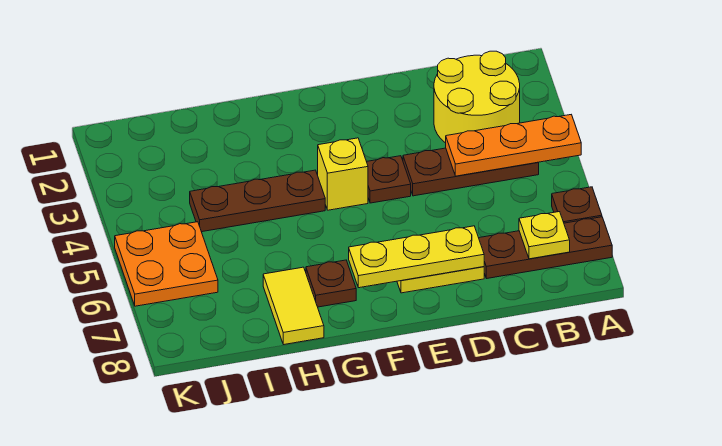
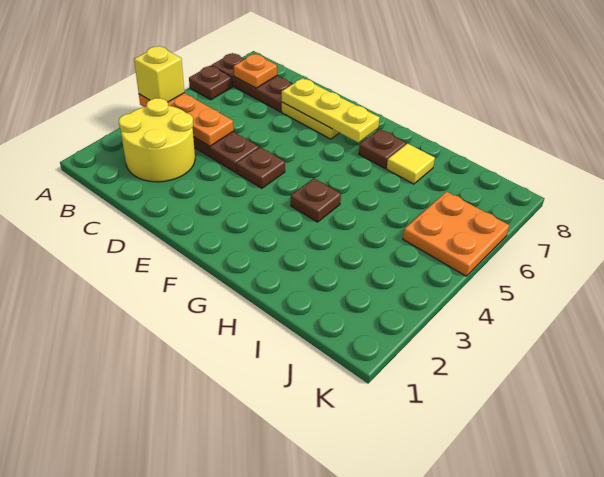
yellow plate B7 level 2 -> orange plate B7 level 2
yellow brick F4 level 1 -> yellow brick A4 level 3
brown plate G4:I4 level 1 -> brown plate G4 level 1
yellow tile H7:H8 level 1 -> yellow tile H7 level 1

